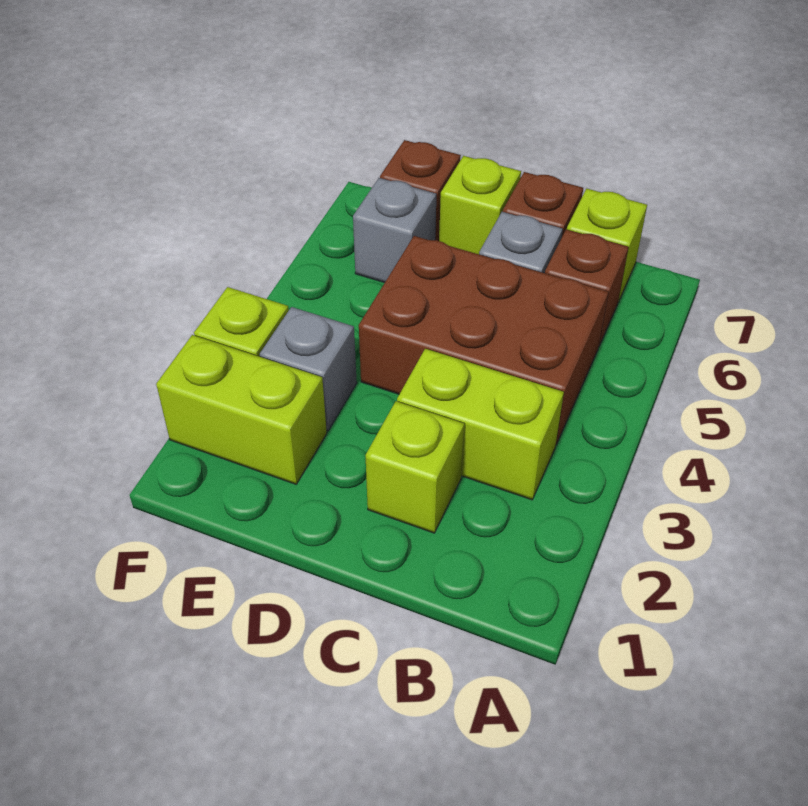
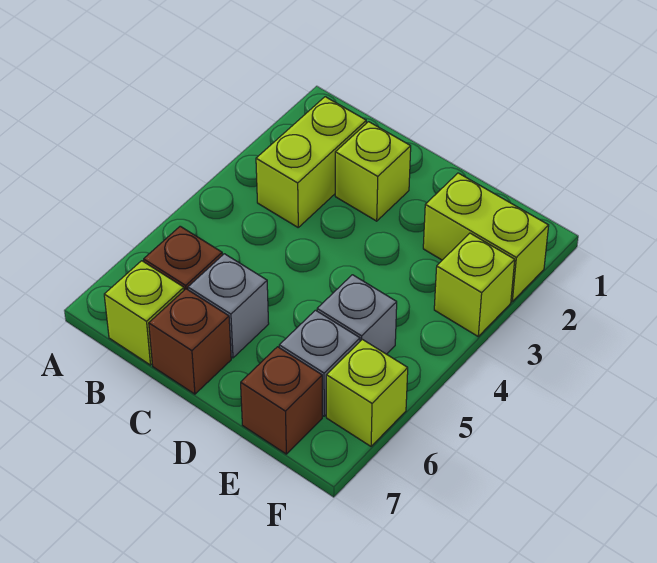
lime brick B3:C3 level 1 -> lime brick B2:B3 level 1
brown brick B4:D5 level 1 -> none
lime brick D7 level 1 -> lime brick F6 level 1
grey brick E3 level 1 -> grey brick E5 level 1

